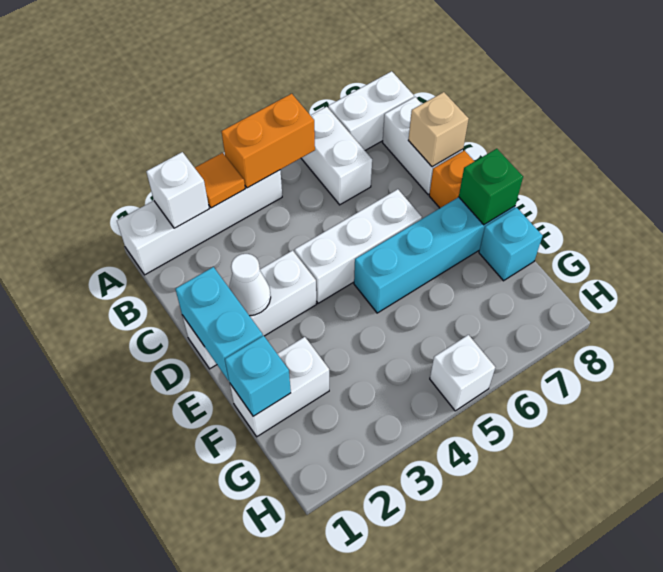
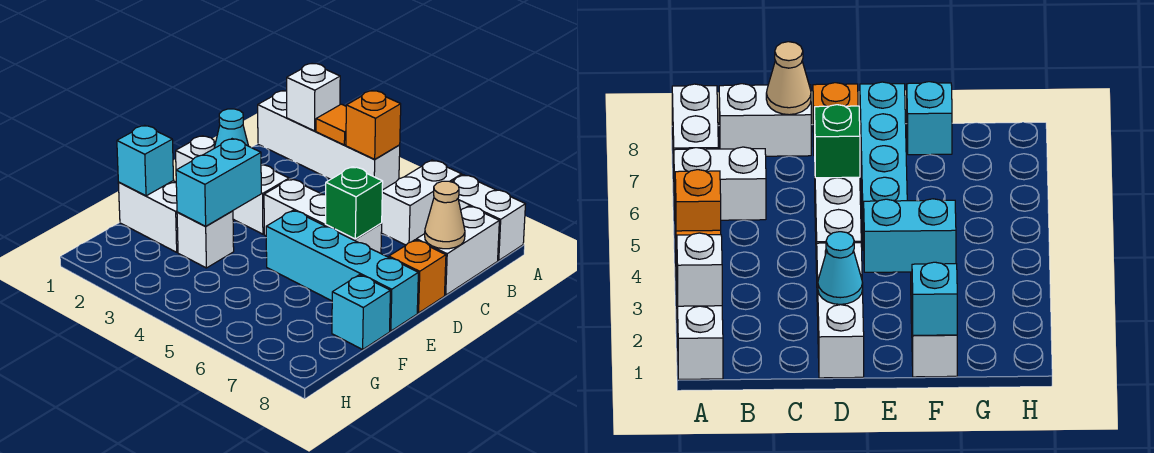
orange brick A4:A5 level 2 -> orange brick A4 level 2
tan brick C8 level 2 -> tan cone C8 level 2
cyan brick D1:E1 level 2 -> cyan brick E3:F3 level 2
white cone D2 level 2 -> cyan cone D2 level 2
green brick E8 level 2 -> green brick D6 level 2
white brick H5 level 1 -> white brick F3 level 1

